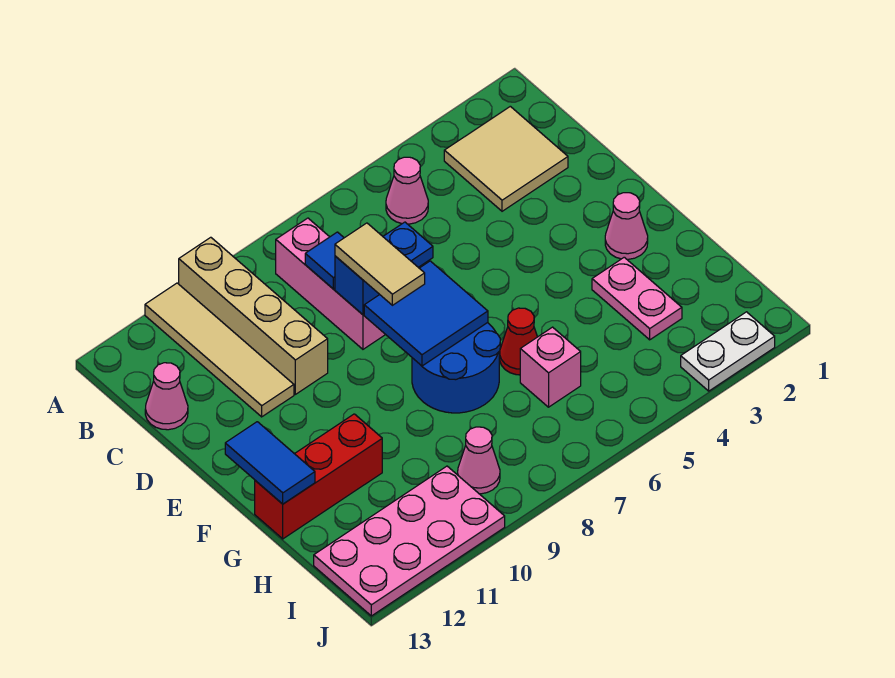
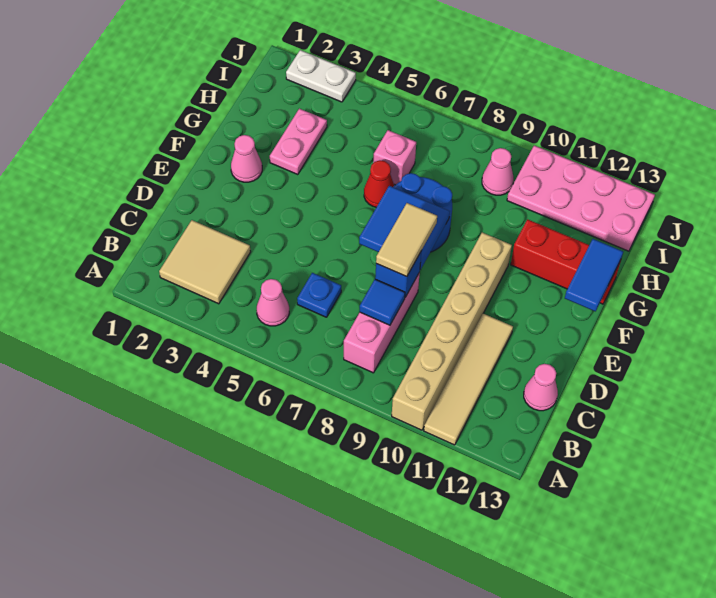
tan brick A10:D10 level 1 -> tan brick A10:F10 level 1

